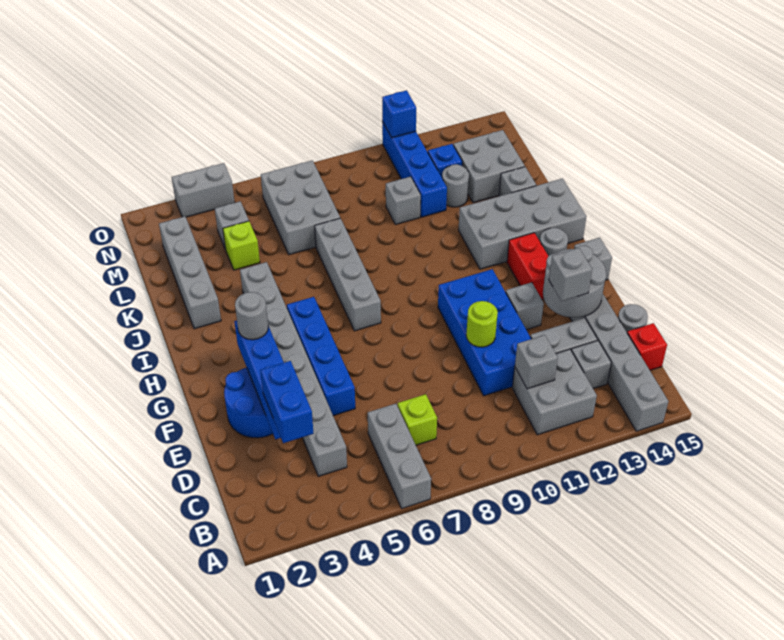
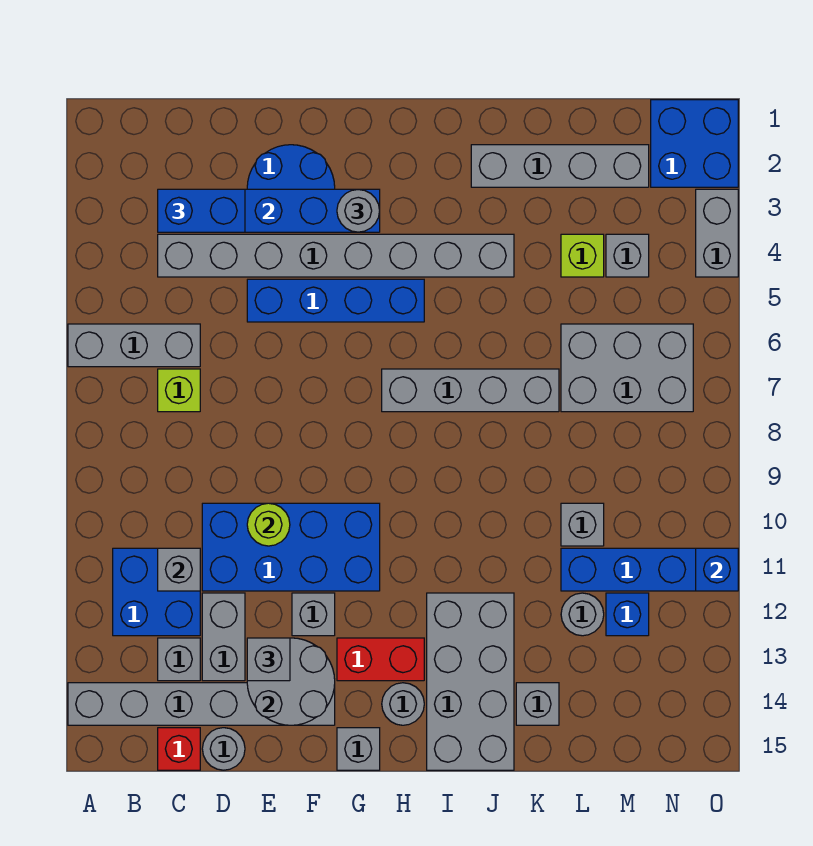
grey brick B11:C12 level 1 -> blue brick B11:C12 level 1
grey brick L13:M14 level 1 -> none
none -> blue brick N1:O2 level 1

